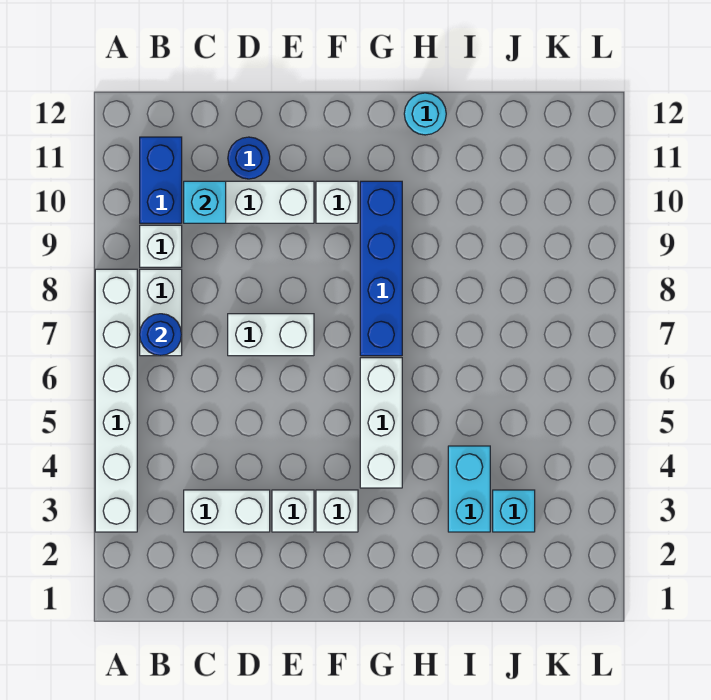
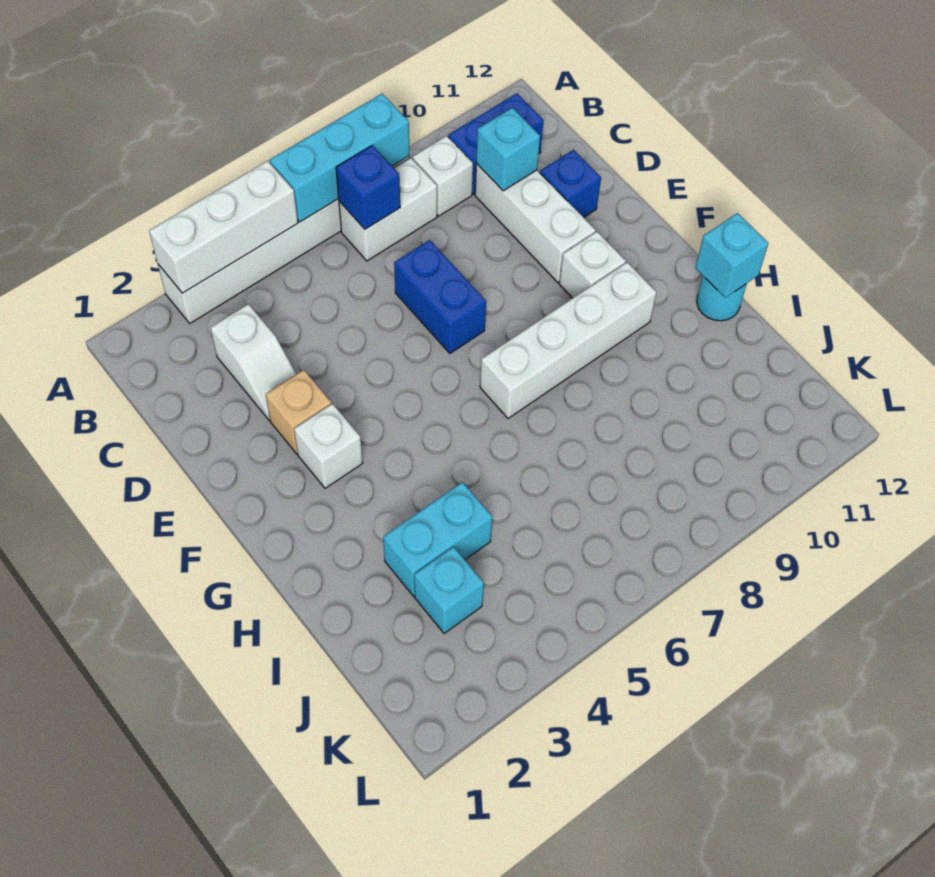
none -> cyan brick A6:A8 level 2
blue round brick B7 level 2 -> blue brick B7 level 2
white brick C3:D3 level 1 -> white slope C3:D3 level 1 top C
white brick D7:E7 level 1 -> blue brick D7:E7 level 1
blue round brick D11 level 1 -> blue brick D11 level 1
white brick E3 level 1 -> tan brick E3 level 1
white brick G4:G6 level 1 -> white brick A3:A5 level 2
blue brick G7:G10 level 1 -> white brick G7:G10 level 1
none -> cyan brick H12 level 2

